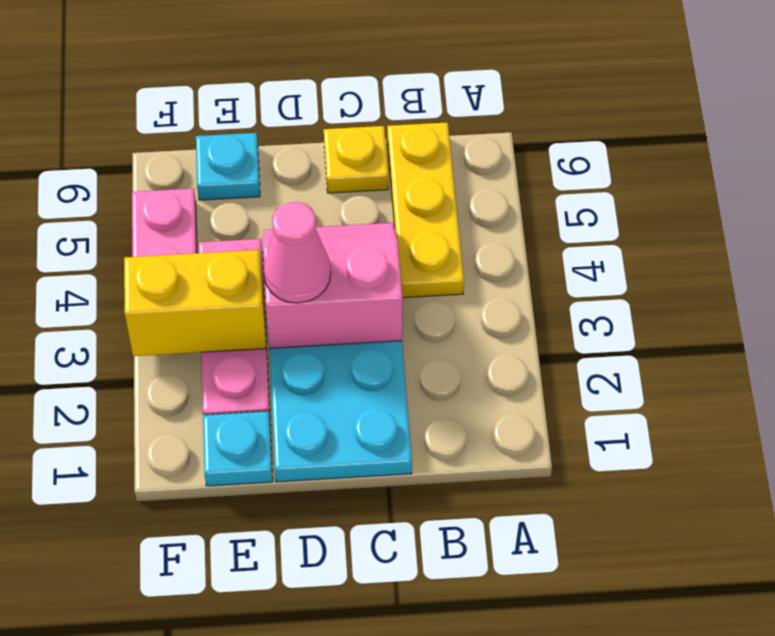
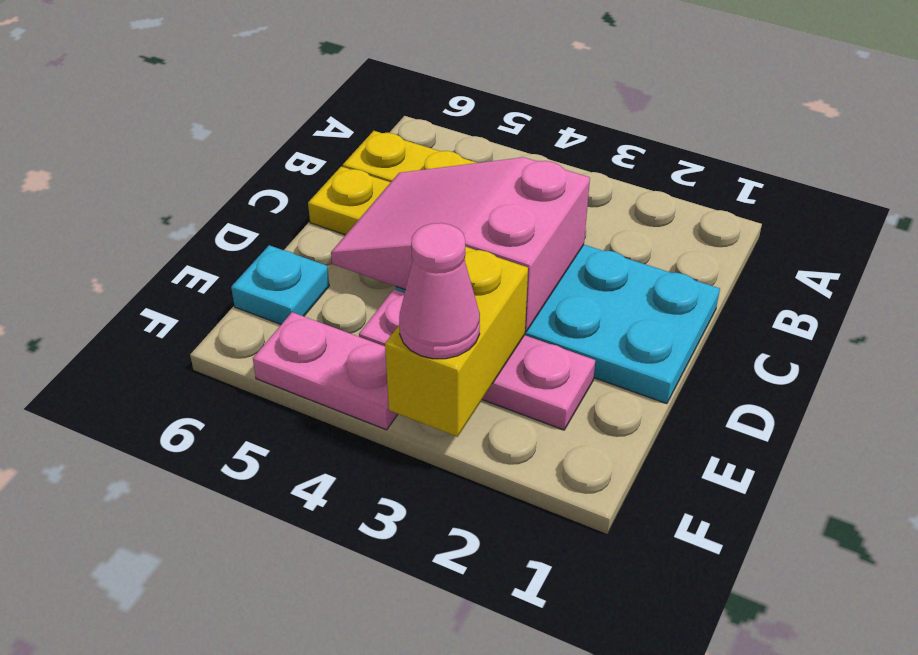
pink slope C3:D4 level 2 top 3 -> pink slope C3:D5 level 2 top 3
pink cone D3 level 3 -> pink cone F3 level 3
cyan plate E1 level 1 -> none

